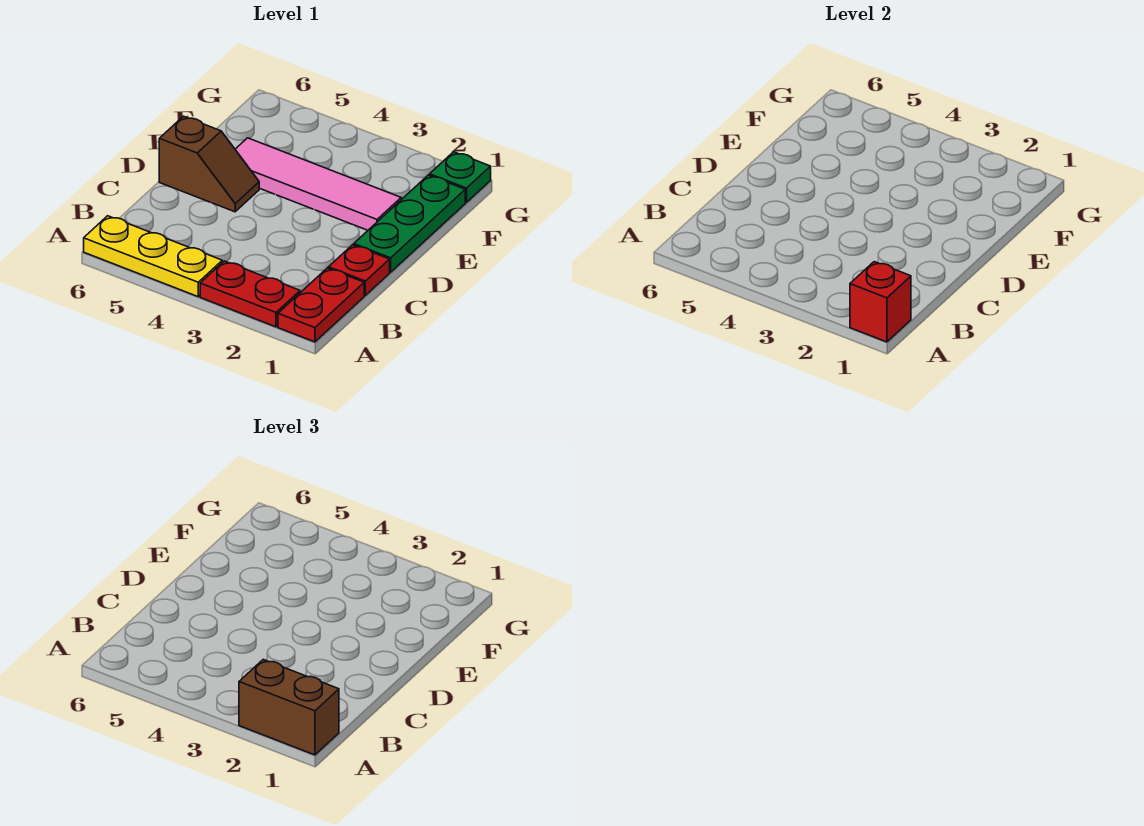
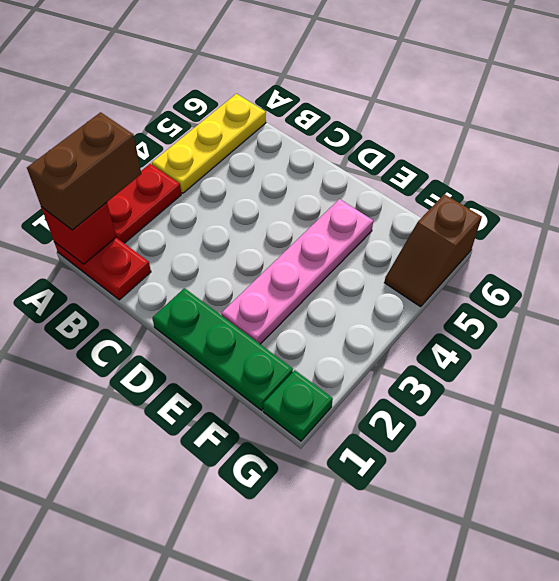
red plate C1 level 1 -> none
brown slope D5:D6 level 1 top 6 -> brown slope G5:G6 level 1 top 6
pink tile E2:E5 level 1 -> pink plate E2:E5 level 1

